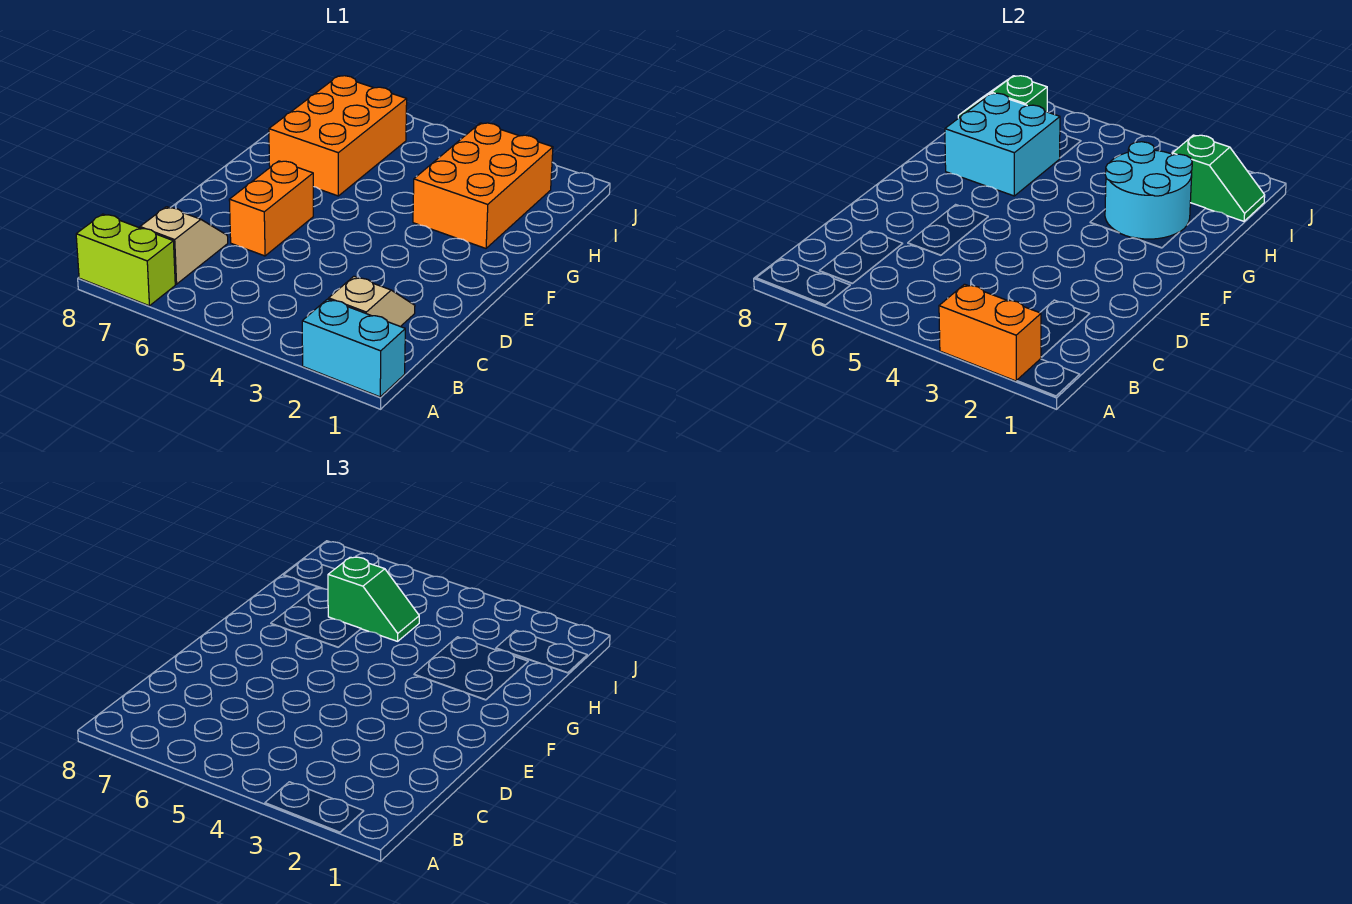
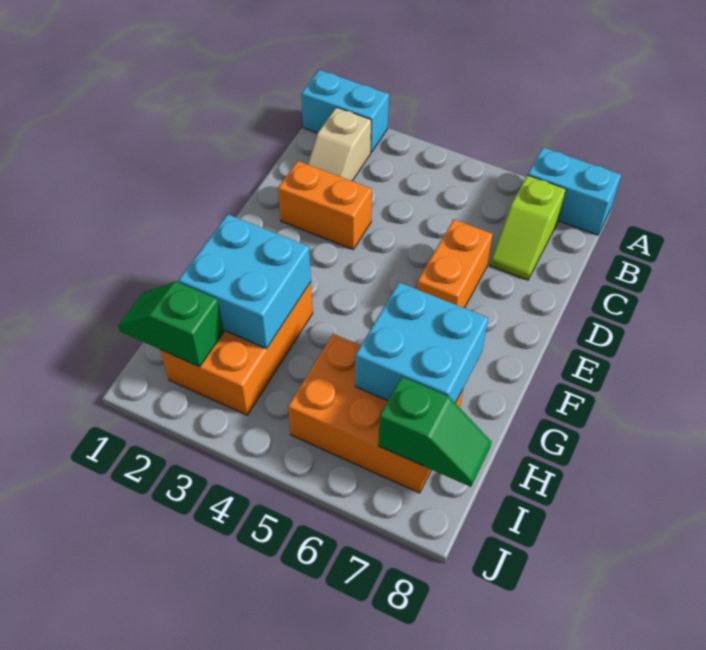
orange brick A2:A3 level 2 -> orange brick D2:D3 level 1
lime brick A7:A8 level 1 -> cyan brick A7:A8 level 1
tan slope B7:C7 level 1 top B -> lime slope B7:C7 level 1 top B
cyan round brick G2:H3 level 2 -> cyan brick G2:H3 level 2
orange brick G6:I7 level 1 -> orange brick H5:I7 level 1
green slope H5:H6 level 3 top 6 -> none

